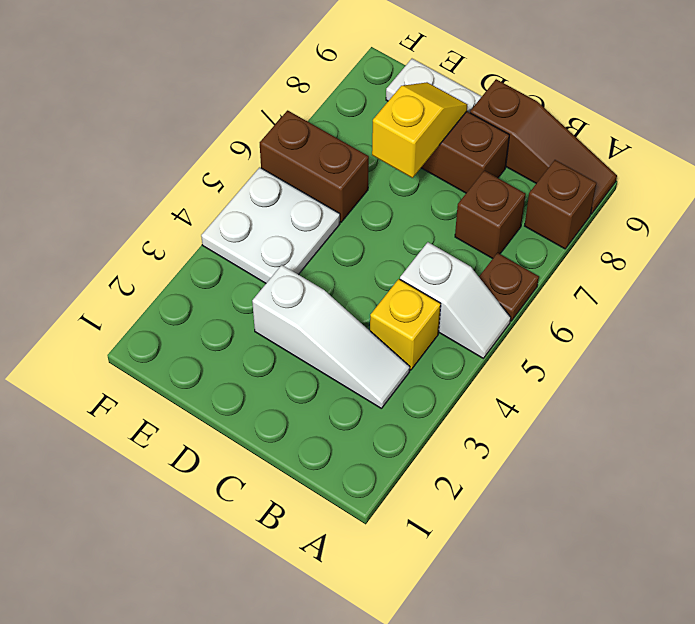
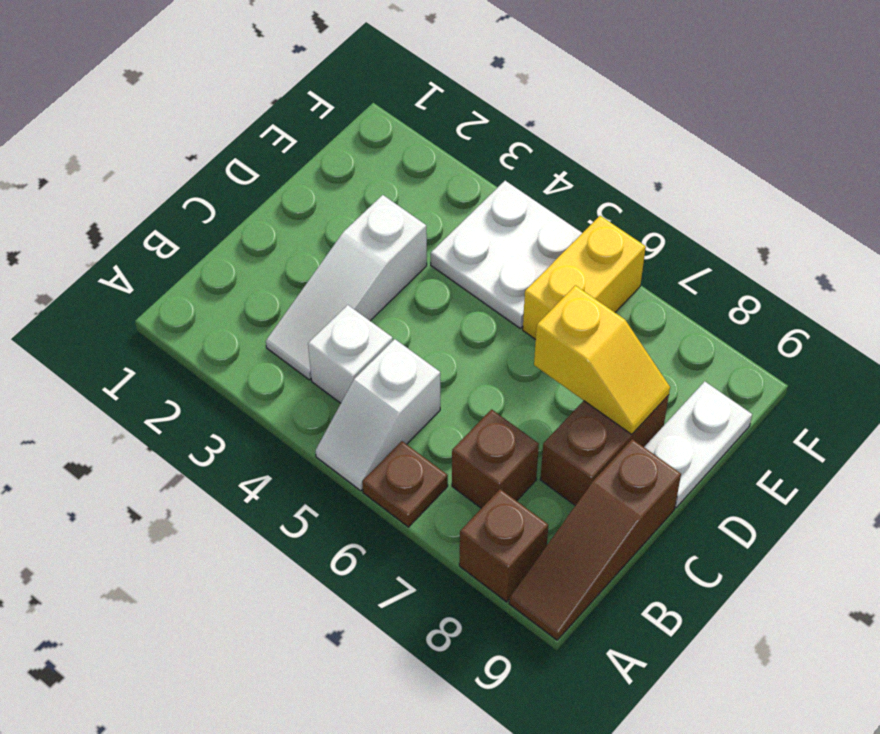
yellow brick B4 level 1 -> white brick B4 level 1
brown brick E6:F6 level 1 -> yellow brick E6:F6 level 1

